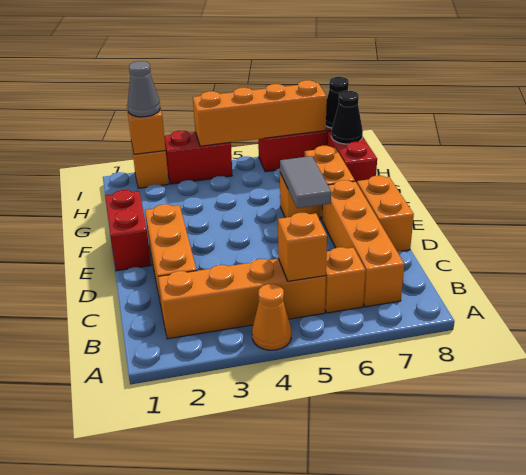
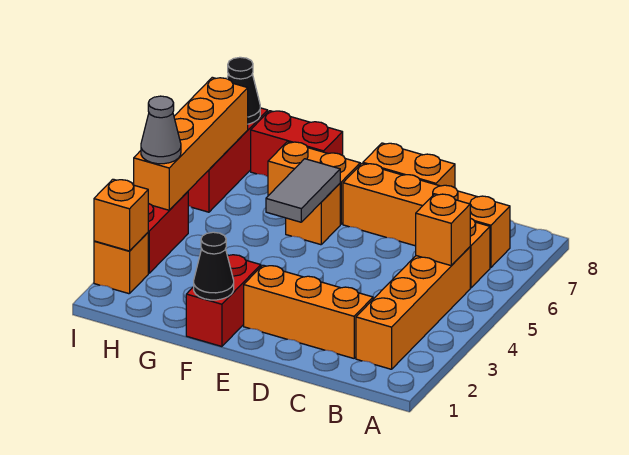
orange cone A4 level 1 -> none
red brick E1:F1 level 1 -> red brick F1:F2 level 1
grey tile E6:F6 level 2 -> grey tile F5:F6 level 2
black cone H8 level 2 -> black cone F1 level 2
grey cone I2 level 3 -> grey cone I4 level 3

